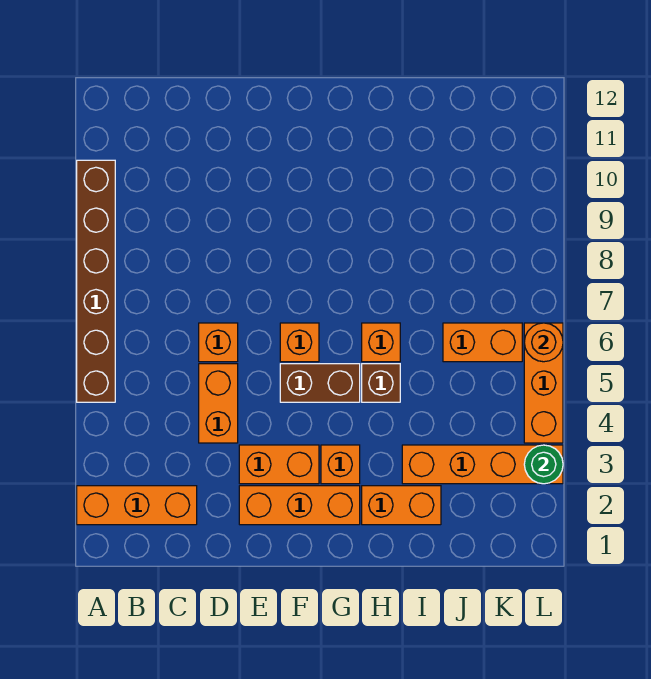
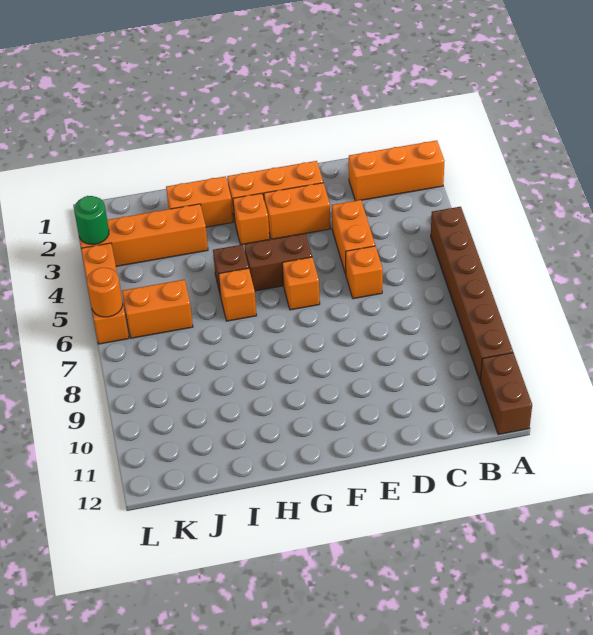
none -> brown brick A11:A12 level 1

